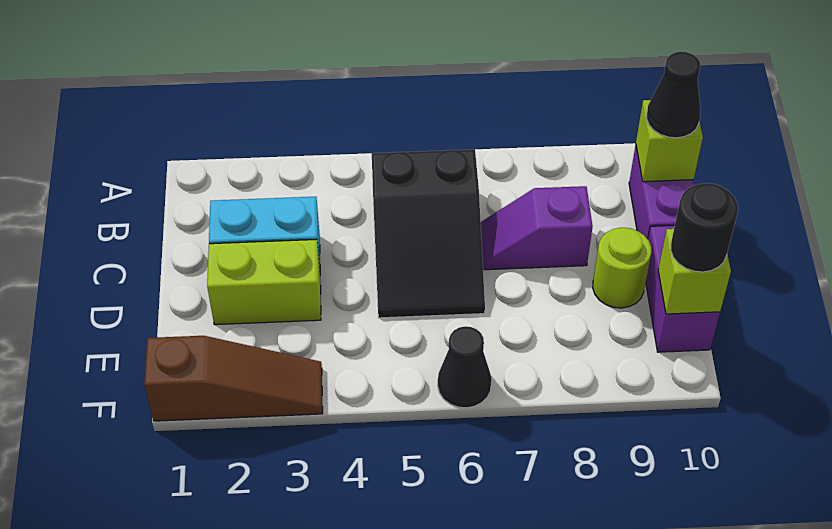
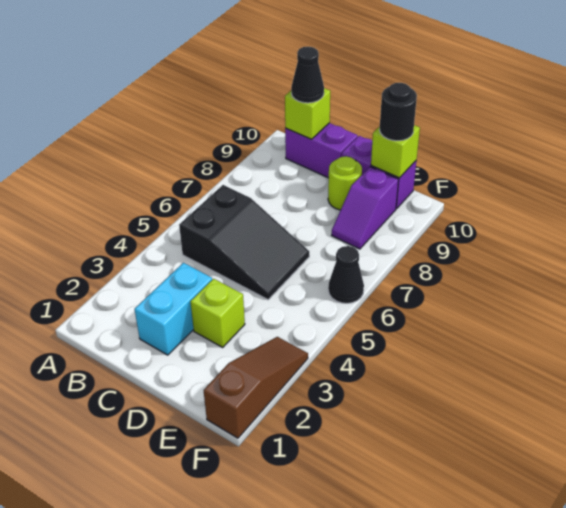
purple slope C7:C8 level 1 top 8 -> purple slope E8:E9 level 1 top 9
lime brick D2:D3 level 1 -> lime brick D3 level 1

